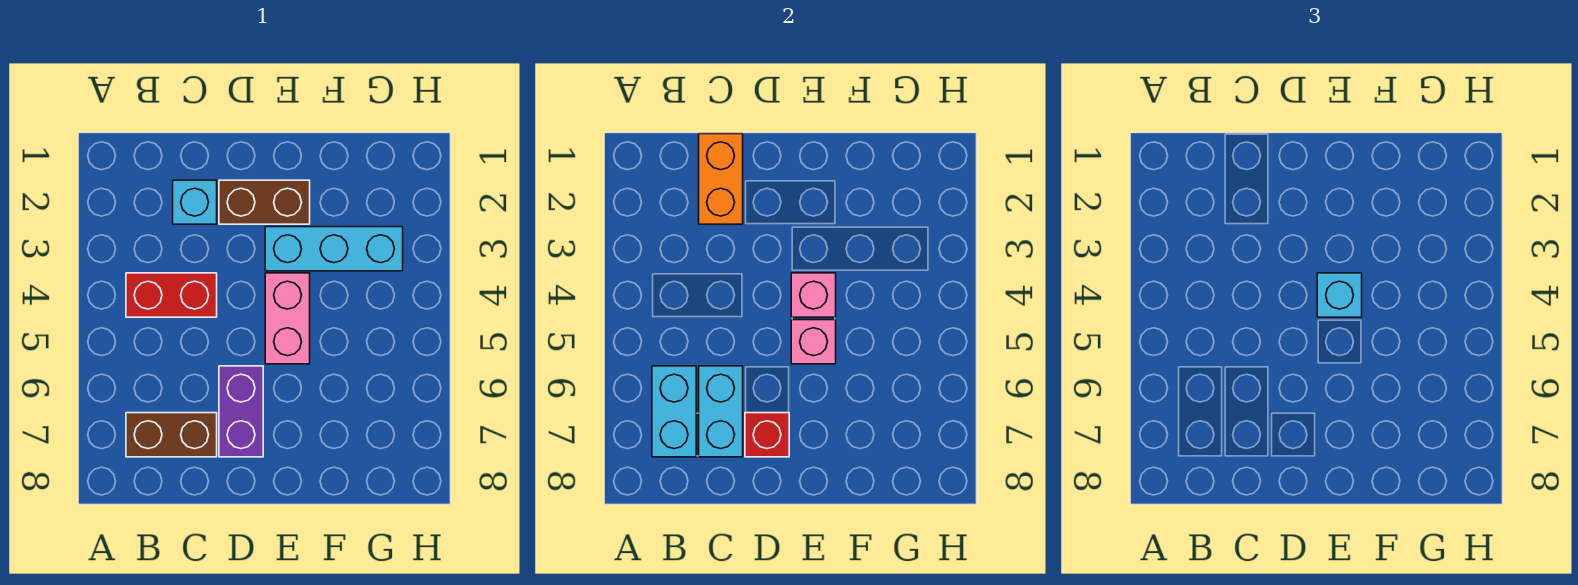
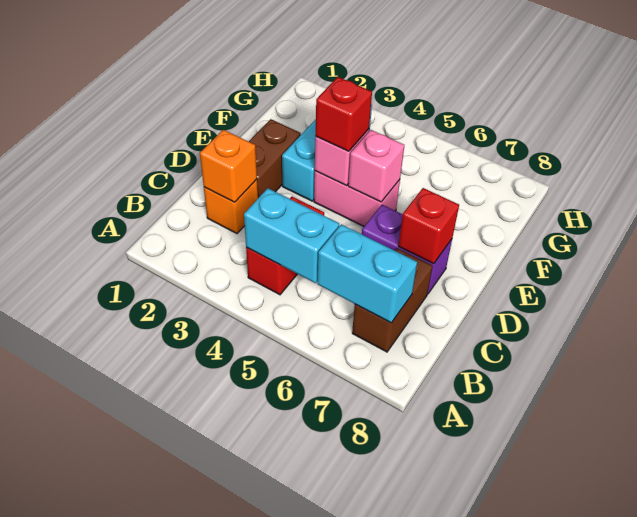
orange brick C1:C2 level 2 -> orange brick C2 level 2
cyan brick C2 level 1 -> orange brick C2 level 1
cyan brick C6:C7 level 2 -> cyan brick B4:B5 level 2
cyan brick E4 level 3 -> red brick E4 level 3

